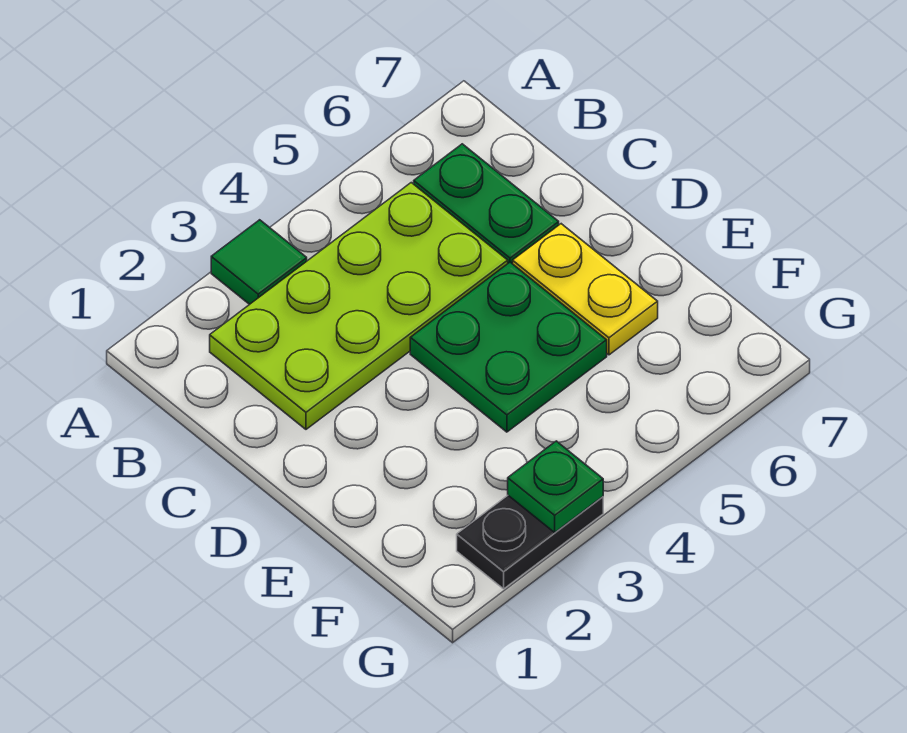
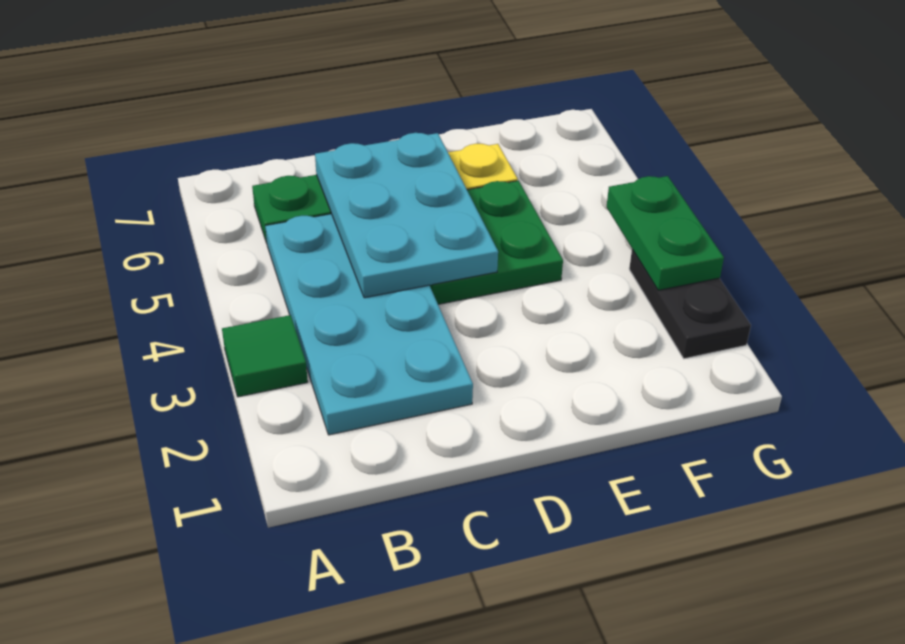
lime plate B2:C5 level 1 -> cyan plate B2:C5 level 1
none -> cyan plate C4:D6 level 2
green plate G3 level 2 -> green plate G3:G4 level 2

